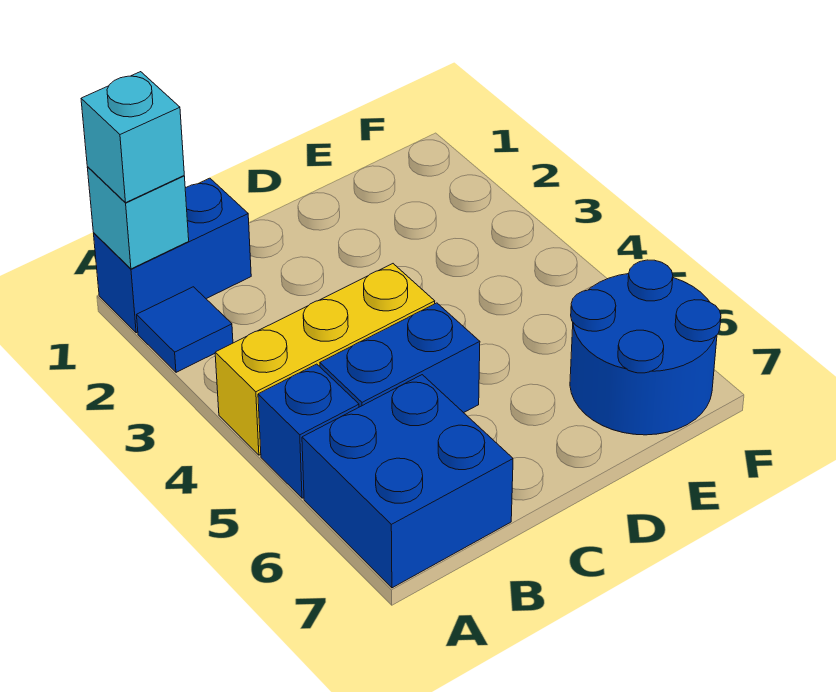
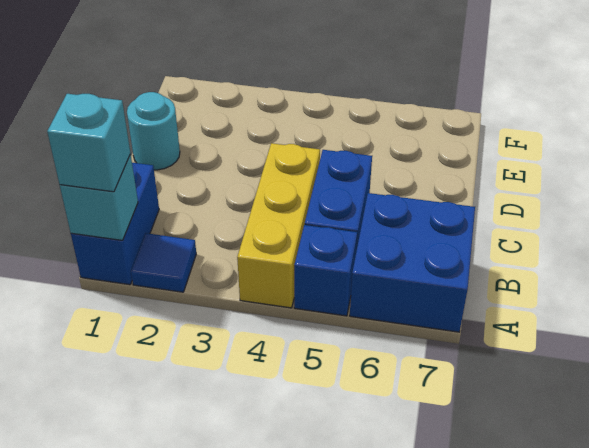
none -> cyan round brick D1 level 1
blue round brick E6:F7 level 1 -> none

